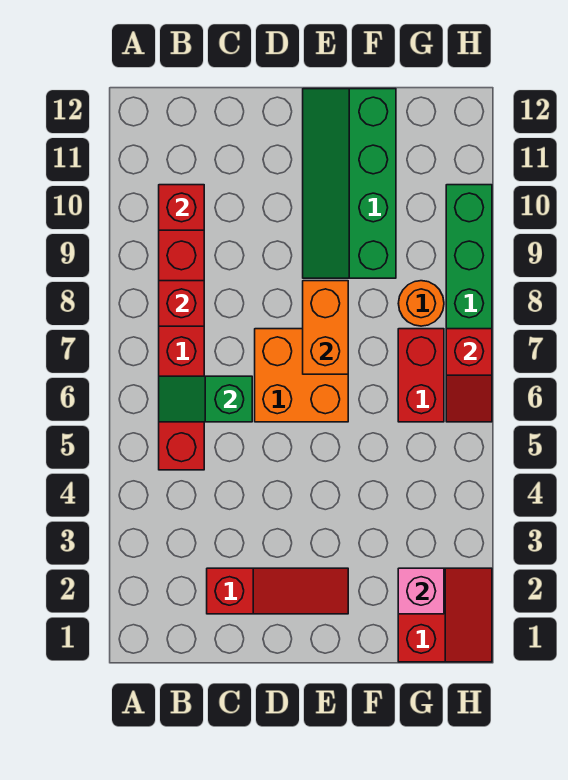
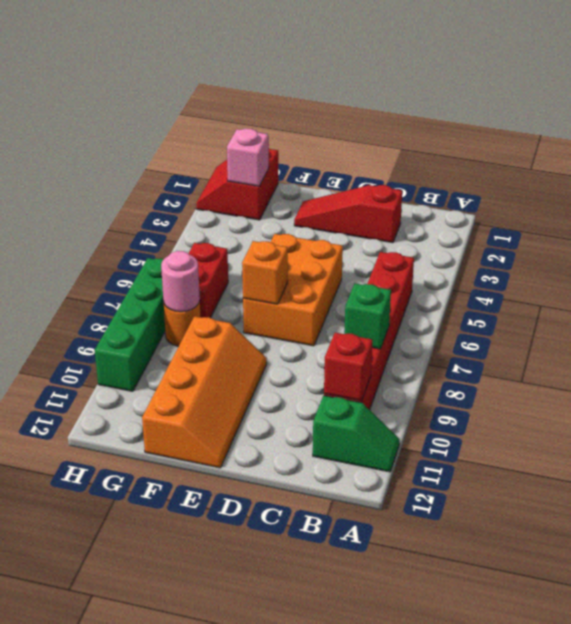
green slope B6:C6 level 2 top C -> green slope A11:B11 level 1 top B
red brick B8 level 2 -> green brick B8 level 2
orange brick D6:E7 level 1 -> orange brick D5:E7 level 1
orange brick E7:E8 level 2 -> orange brick E7 level 2
green slope E9:F12 level 1 top F -> orange slope E9:F12 level 1 top F
none -> pink round brick G8 level 2
red slope H6:H7 level 2 top 7 -> none

